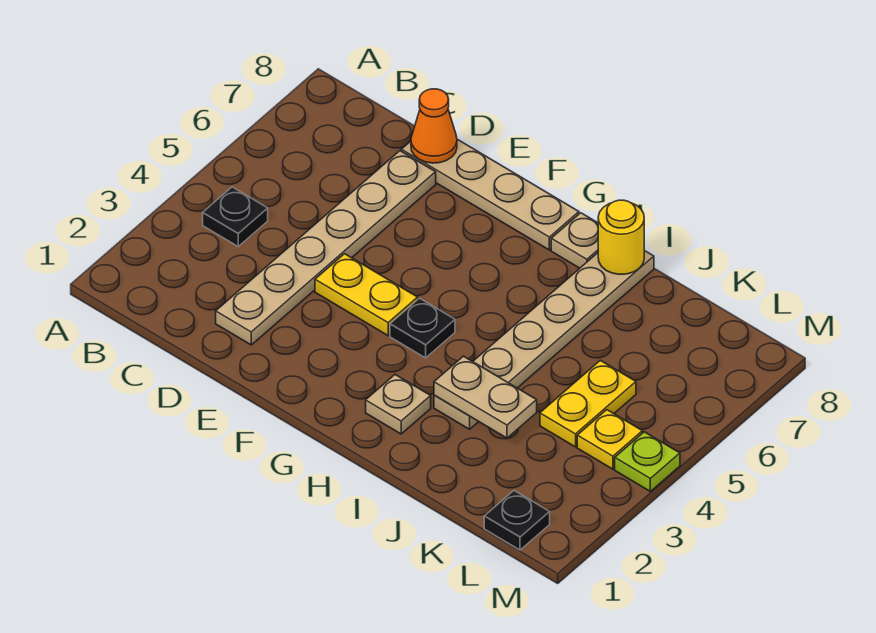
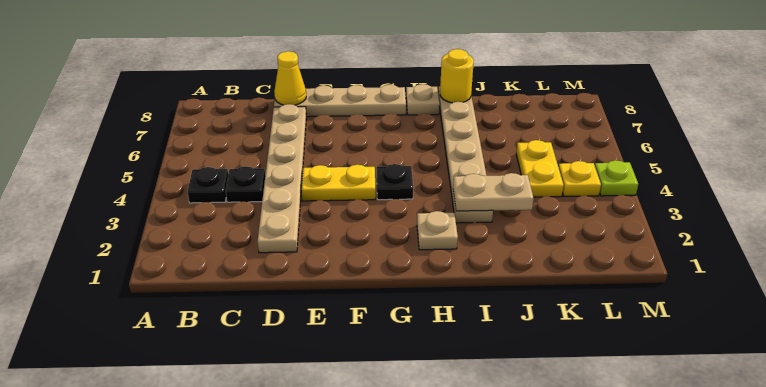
orange cone D8 level 2 -> yellow cone D8 level 2
black plate L1 level 1 -> black plate C4 level 1

